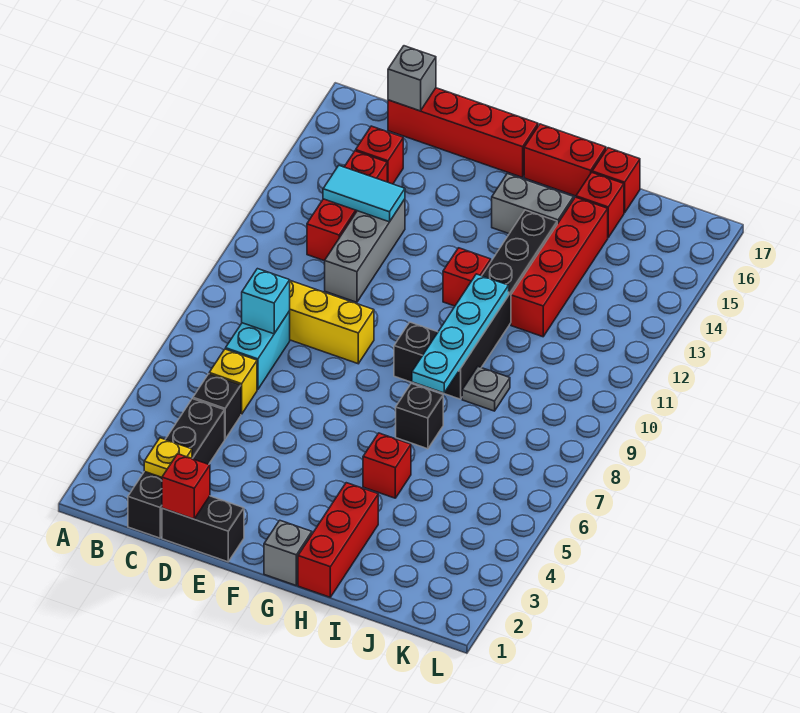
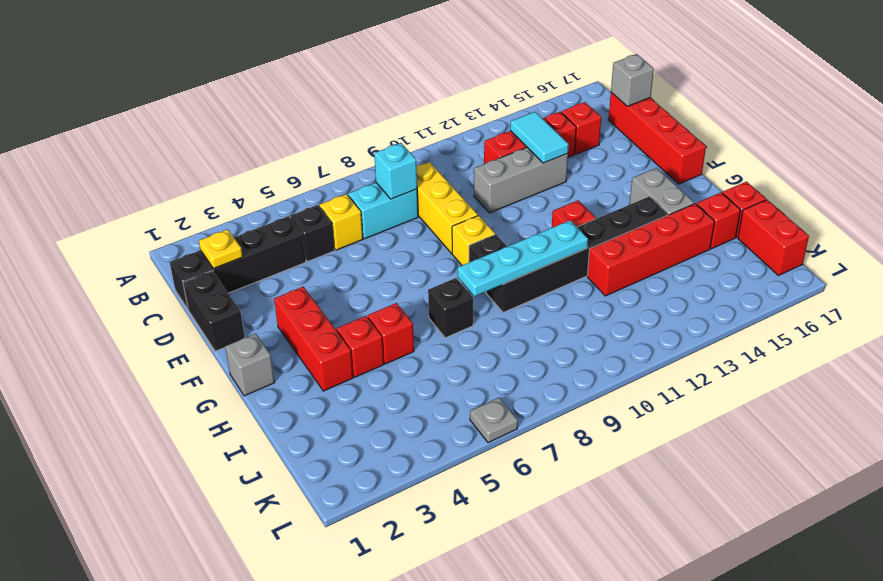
red brick D1 level 2 -> red brick H4 level 1
none -> yellow brick F9 level 1
red brick G17:H17 level 1 -> red brick J17:K17 level 1
red brick H1:H3 level 1 -> red brick F3:H3 level 1
grey plate I9 level 1 -> grey plate L6 level 1

